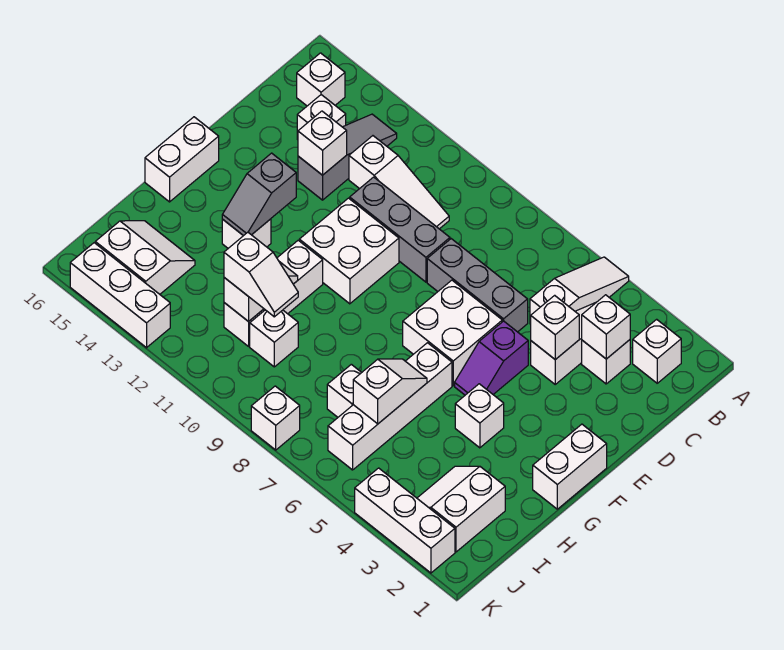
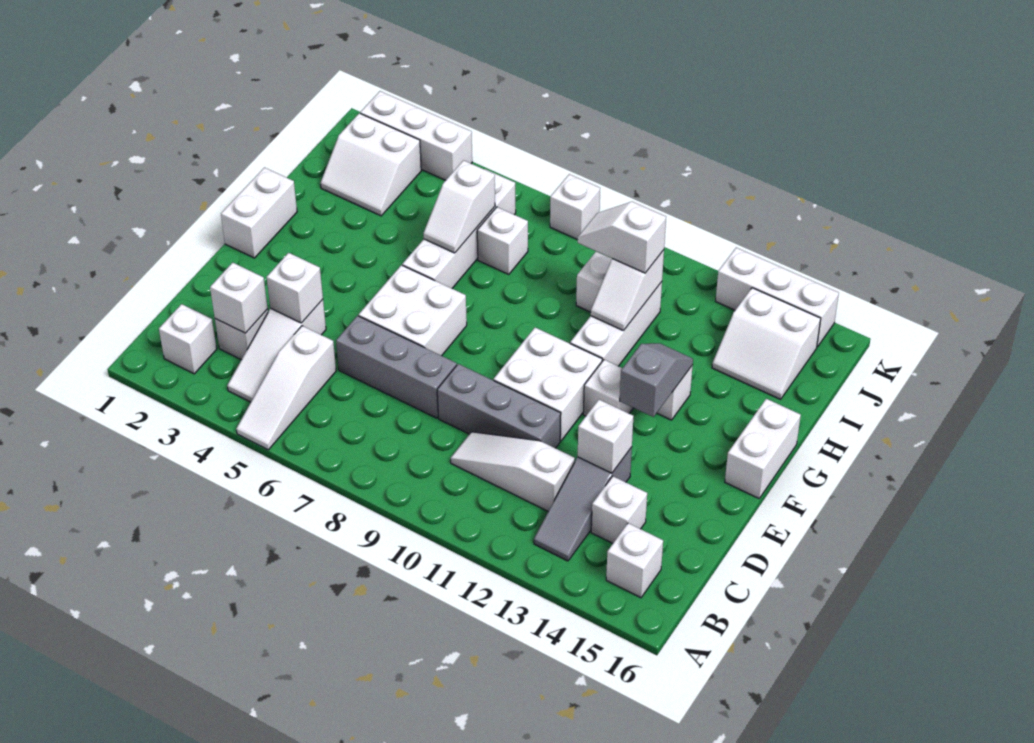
purple slope E5:F5 level 1 top E -> none
white brick G4 level 1 -> white brick F12 level 1
white slope I2:J3 level 1 top 2 -> white slope I2:J3 level 1 top J

